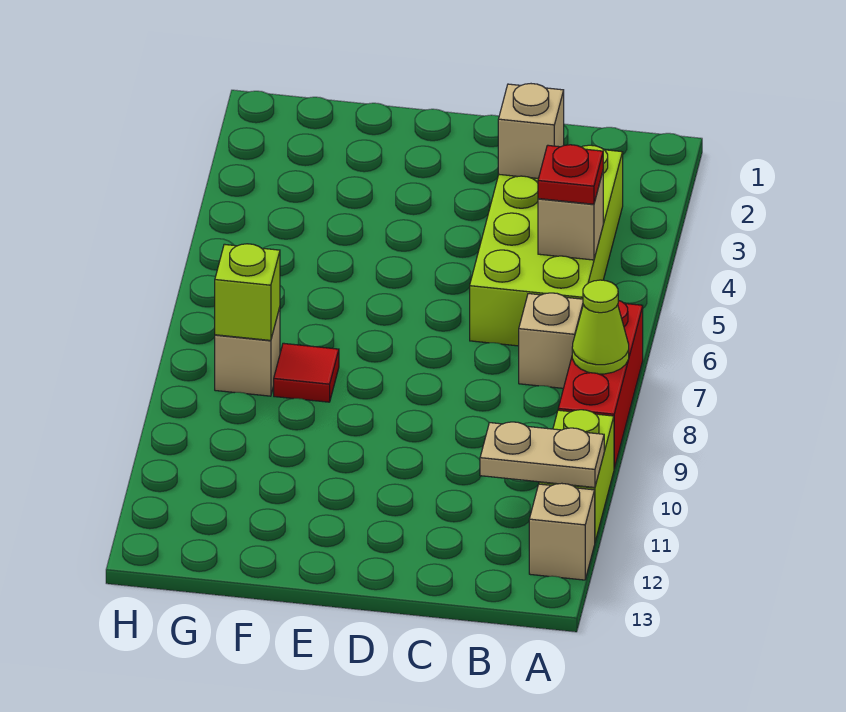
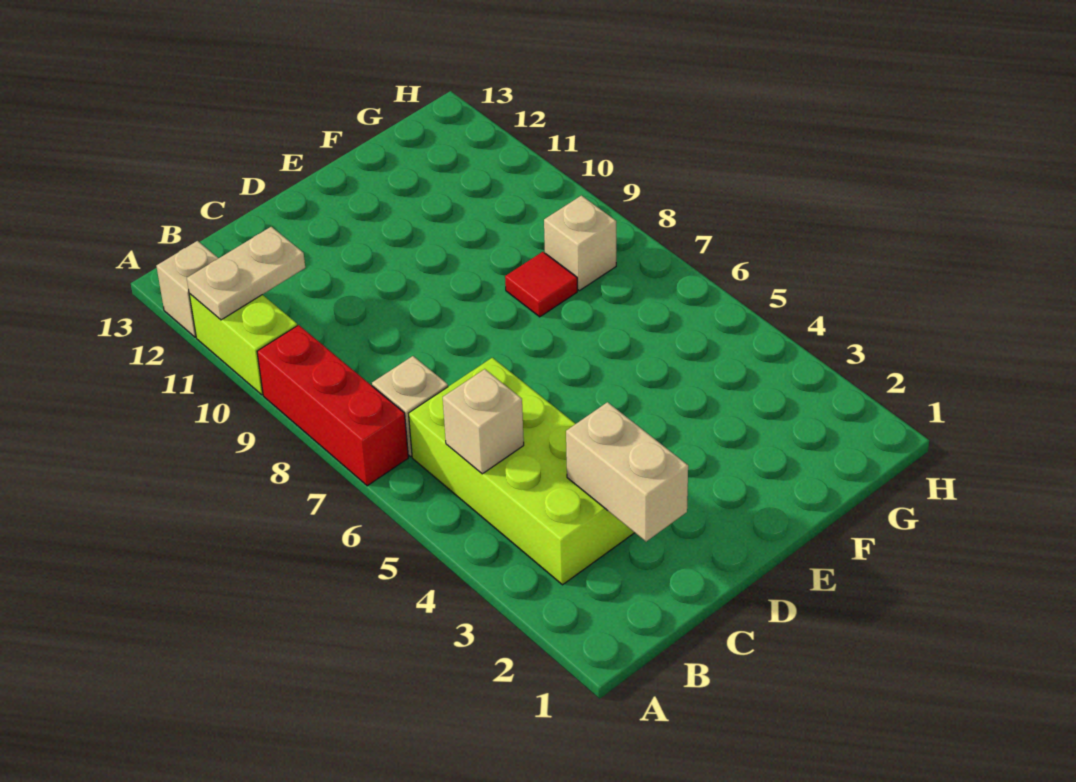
lime cone A8 level 2 -> none
red plate B5 level 3 -> none
tan brick C3 level 2 -> tan brick C2:C3 level 2
lime brick G8 level 2 -> none

